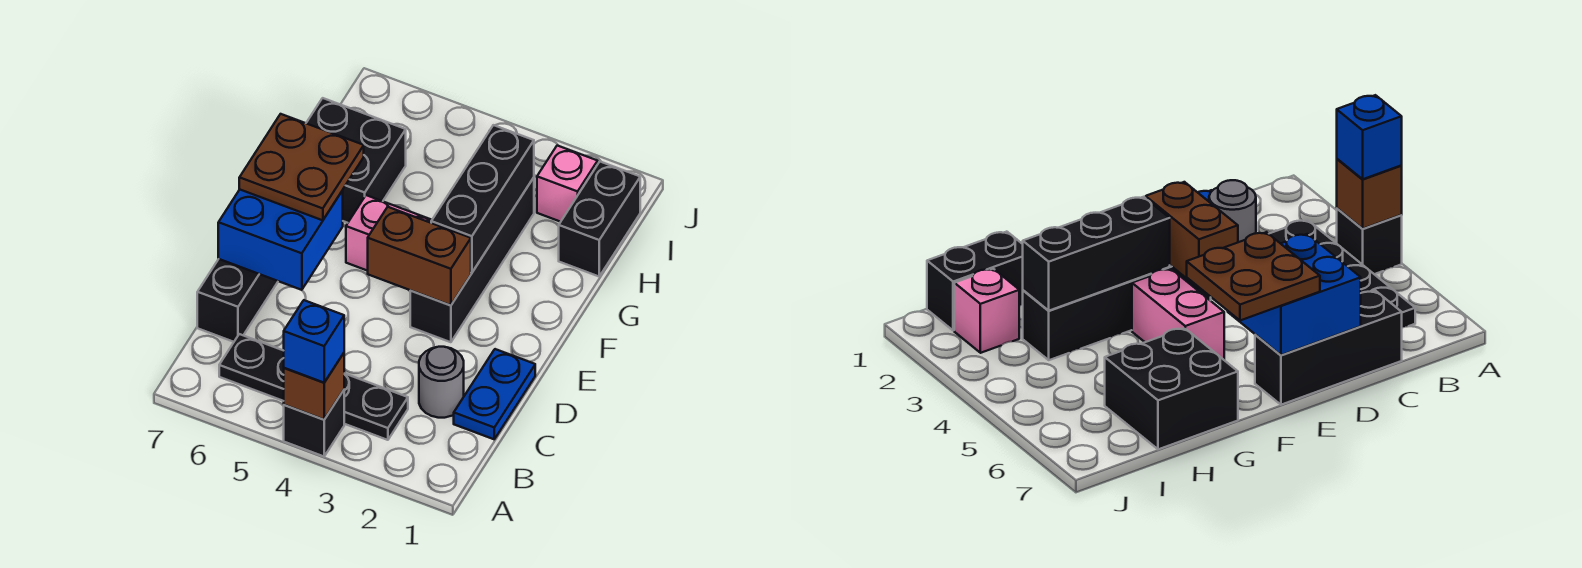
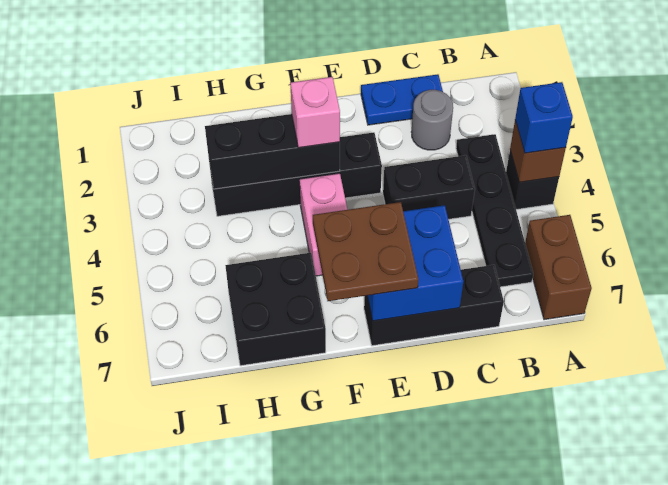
brown brick E3:E4 level 2 -> brown brick A6:A7 level 1
black brick H1:I1 level 1 -> black brick C4:D4 level 1
pink brick I2 level 1 -> pink brick F3 level 3

